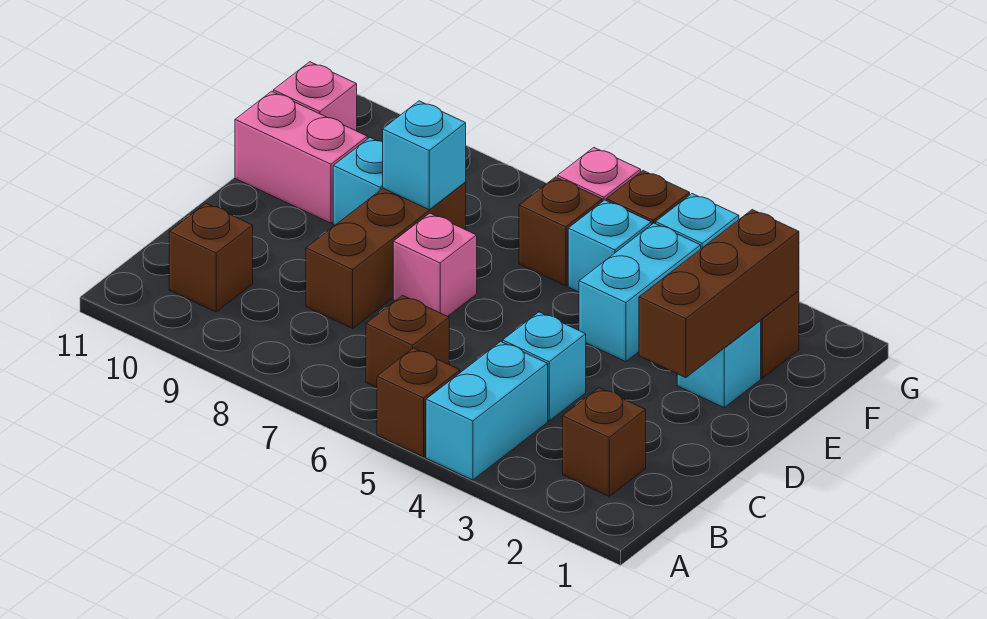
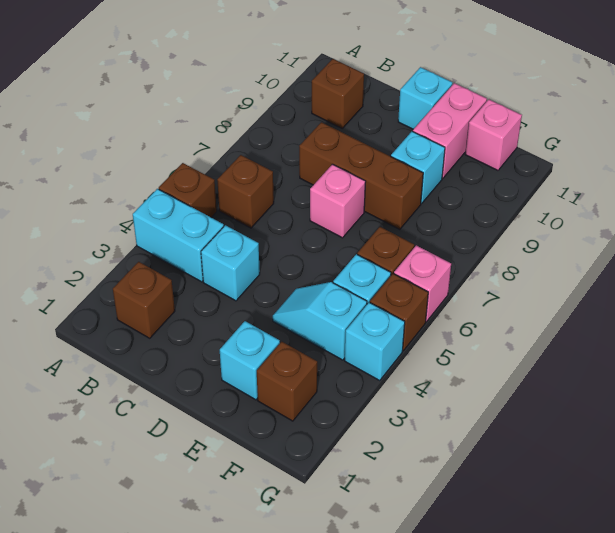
brown brick D2:F2 level 2 -> none
cyan brick E4:F4 level 1 -> cyan slope E4:F4 level 1 top F
cyan brick E8 level 2 -> cyan brick D11 level 1

